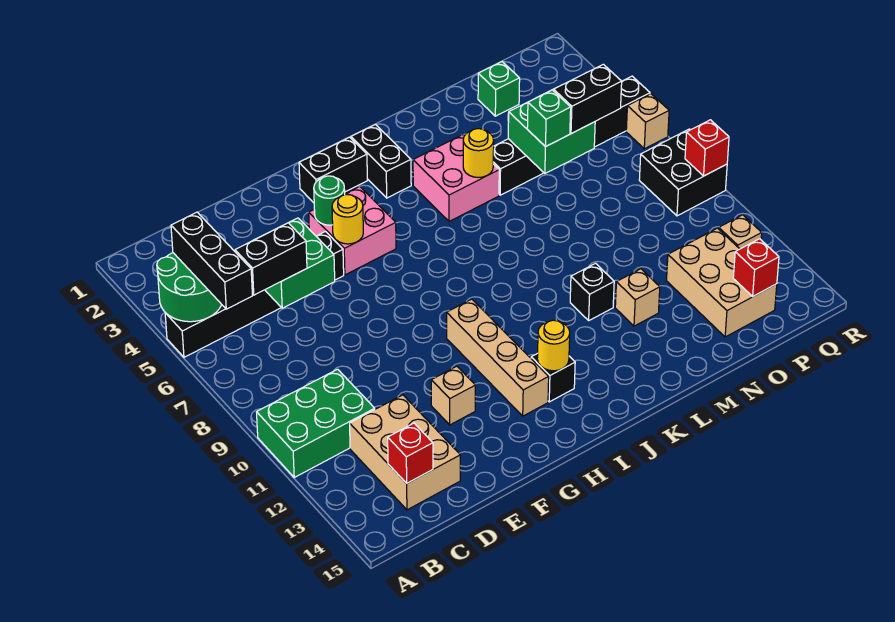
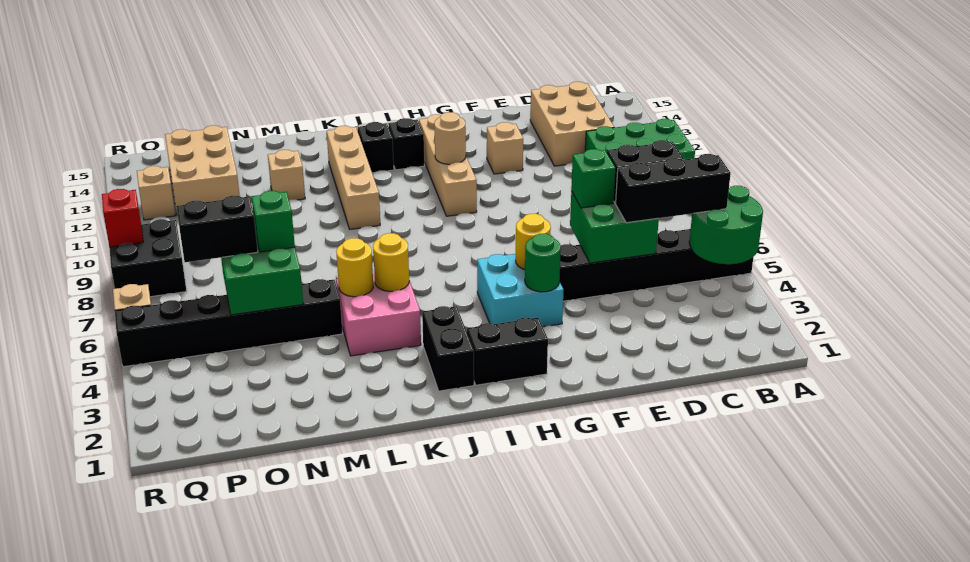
black brick B4:B6 level 3 -> black brick B5:D5 level 3
red brick C14 level 2 -> none
pink brick G4:H5 level 1 -> cyan brick G4:H5 level 1
none -> tan round brick H11 level 2
yellow round brick I13 level 2 -> yellow round brick K5 level 2
none -> tan brick K10:K13 level 1
black brick L11 level 1 -> black brick J13 level 1
green brick O2 level 1 -> green brick E6 level 3
red brick P14 level 2 -> none

